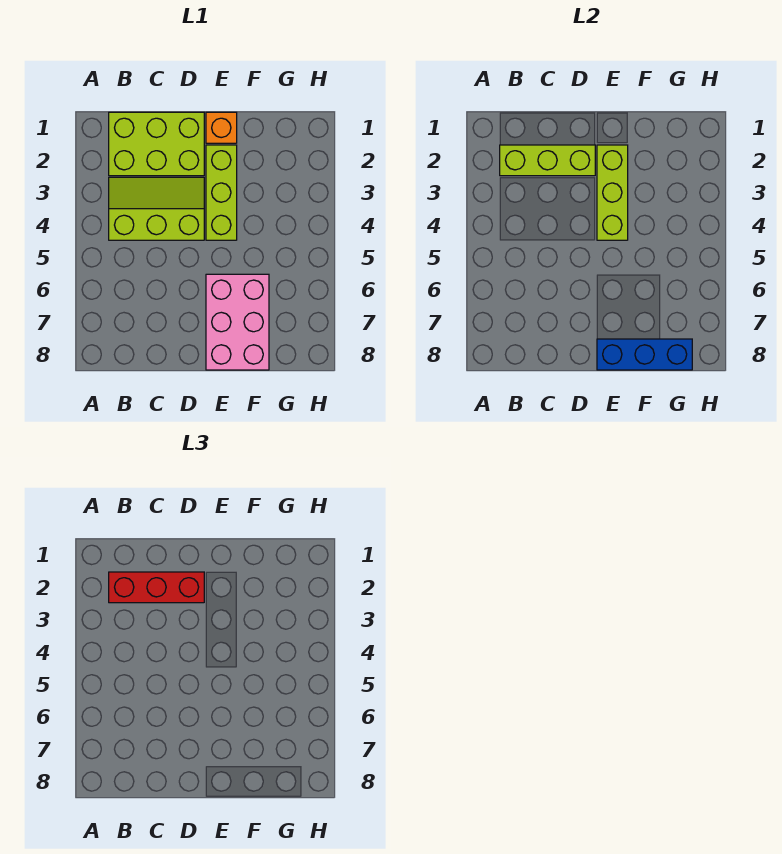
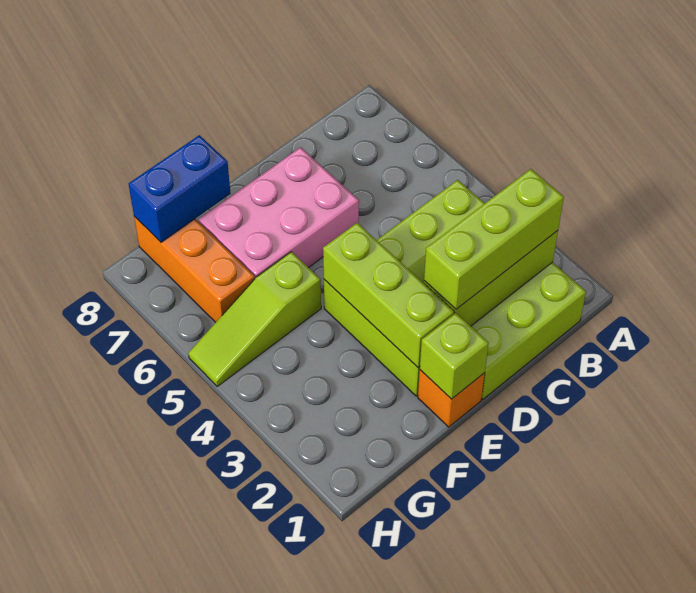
red brick B2:D2 level 3 -> lime brick B2:D2 level 3
none -> lime brick E1 level 2
pink brick E6:F8 level 1 -> pink brick D6:F7 level 1
blue brick E8:G8 level 2 -> blue brick F8:G8 level 2
none -> lime slope F5:H5 level 1 top F
none -> orange brick G6:G8 level 1

